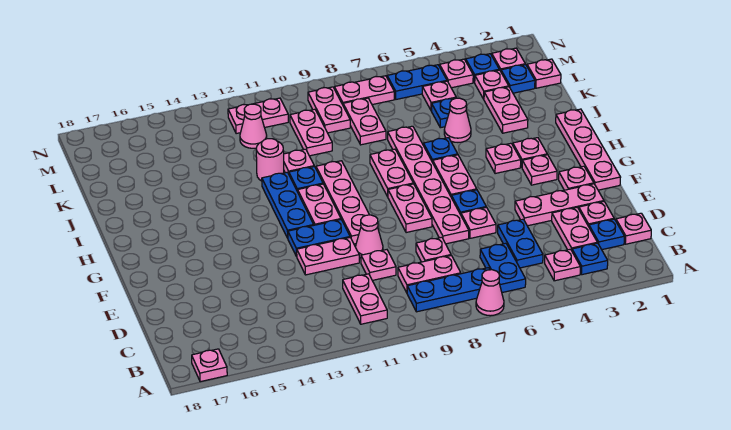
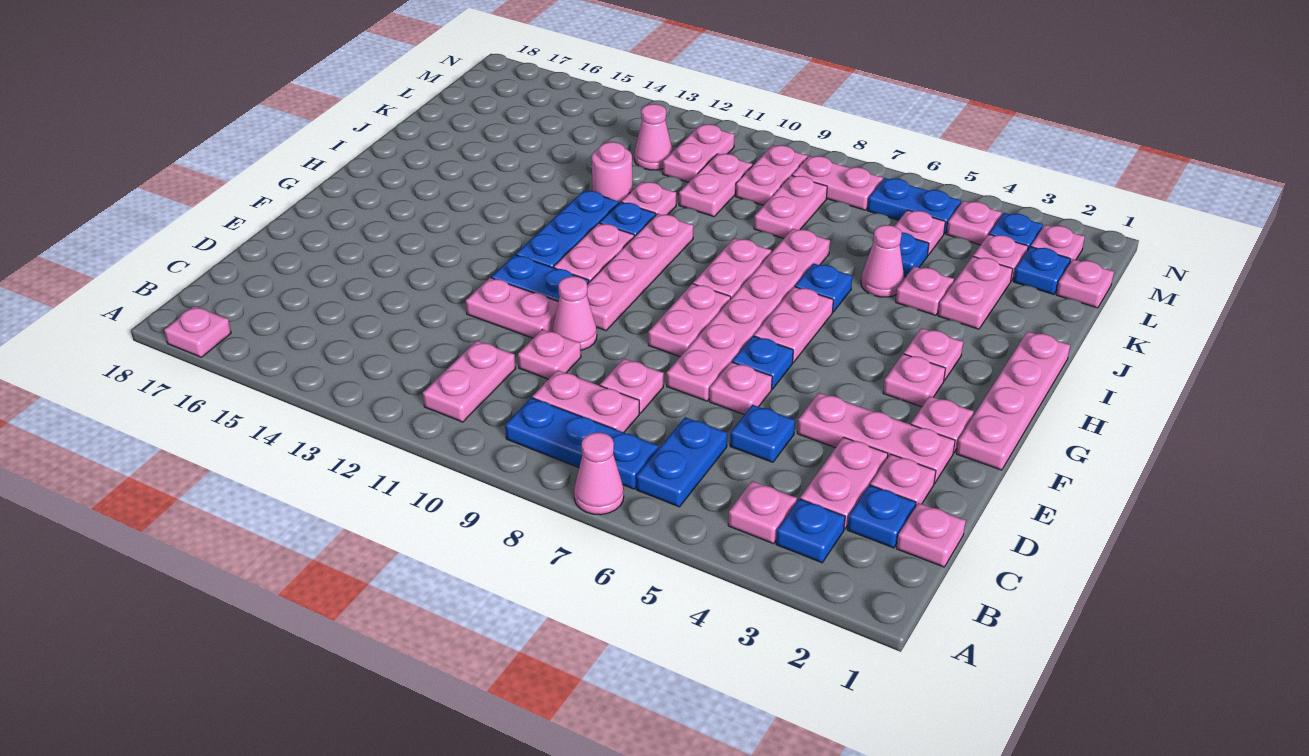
blue plate C5:D5 level 1 -> blue plate D5 level 1
pink plate H4 level 1 -> pink plate J4 level 1
pink plate M11:M12 level 1 -> pink plate L11:M11 level 1

